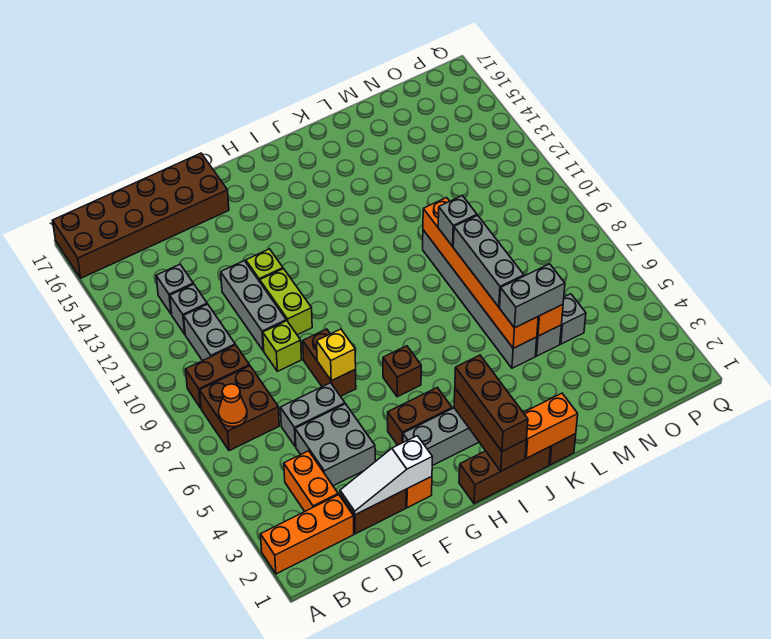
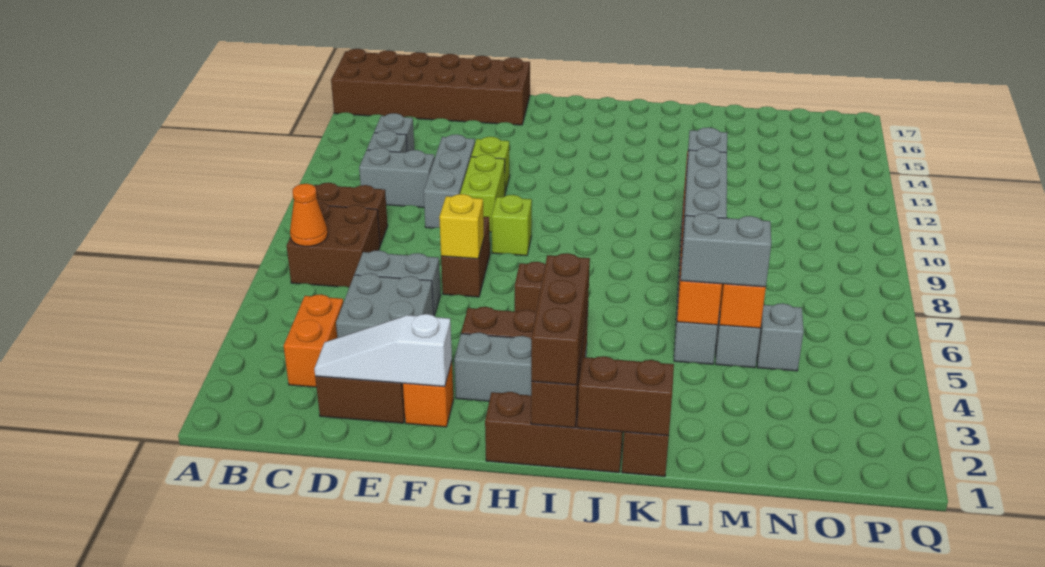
orange brick A2:C2 level 1 -> none
grey brick C10:C11 level 1 -> grey brick C11:D11 level 1
lime brick E9 level 1 -> lime brick G9 level 1
orange brick J1:K1 level 2 -> brown brick J1:K1 level 2

